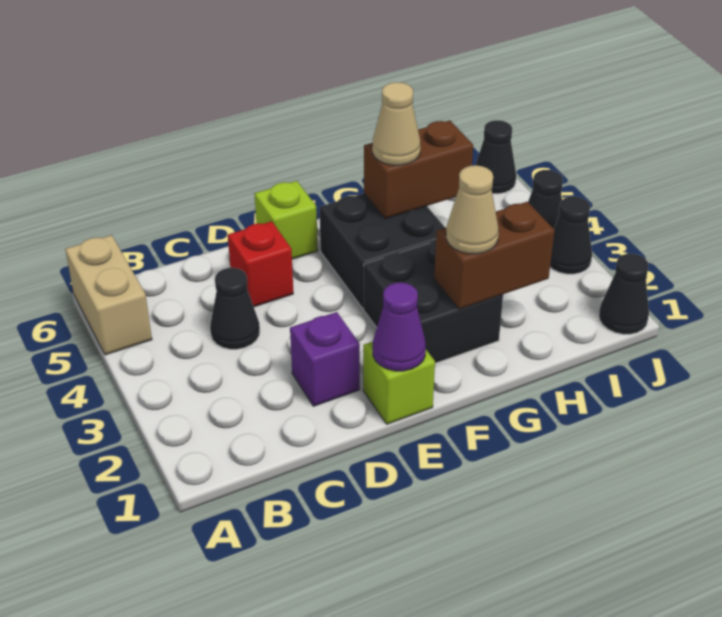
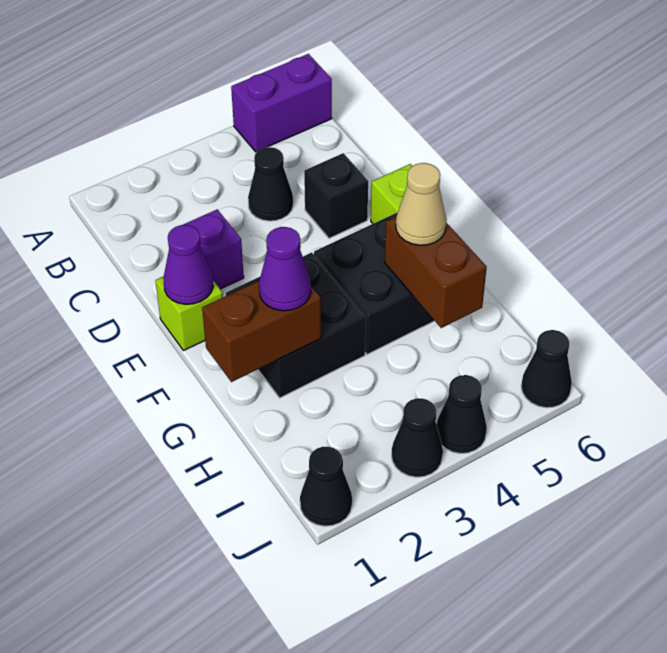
tan brick A5:A6 level 1 -> purple brick A5:A6 level 1
red brick D5 level 1 -> black brick D5 level 1
brown brick G2:H2 level 2 -> brown brick G1:G2 level 2
tan cone G2 level 3 -> purple cone G2 level 3

